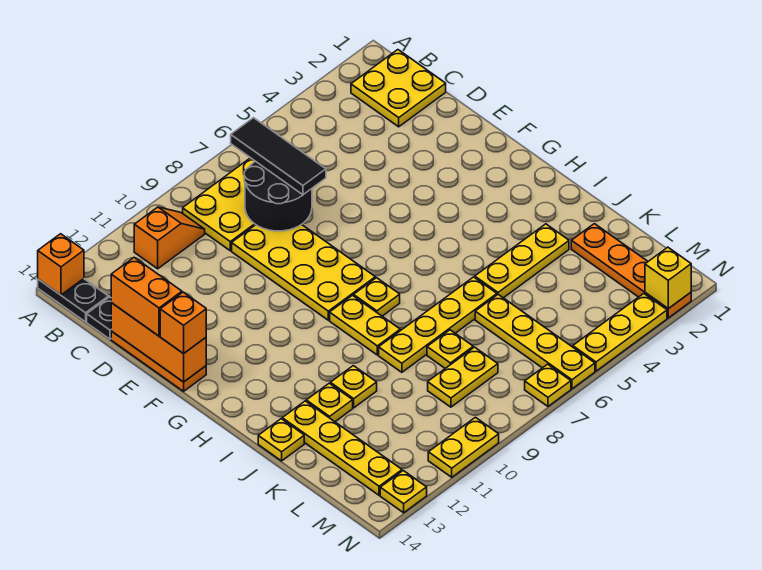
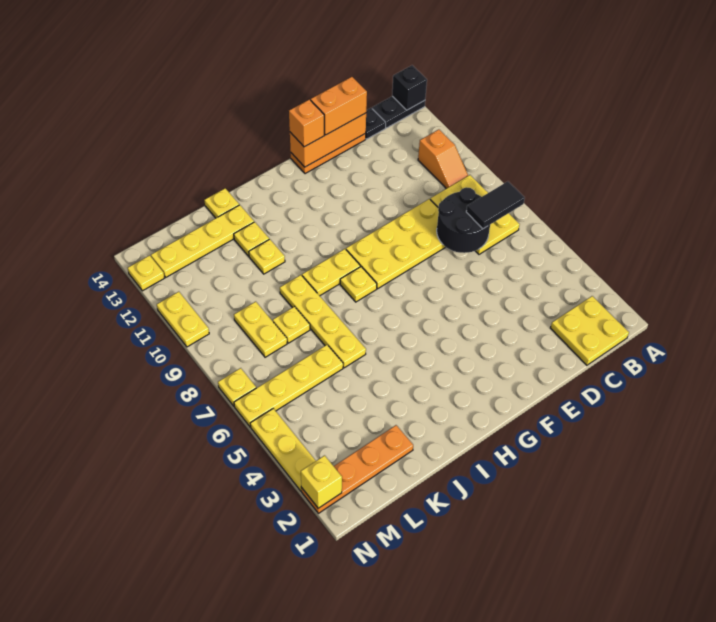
orange brick A14 level 2 -> black brick A14 level 2
black tile B7:D7 level 3 -> black tile B7:C7 level 3
yellow plate J3:J5 level 1 -> none

